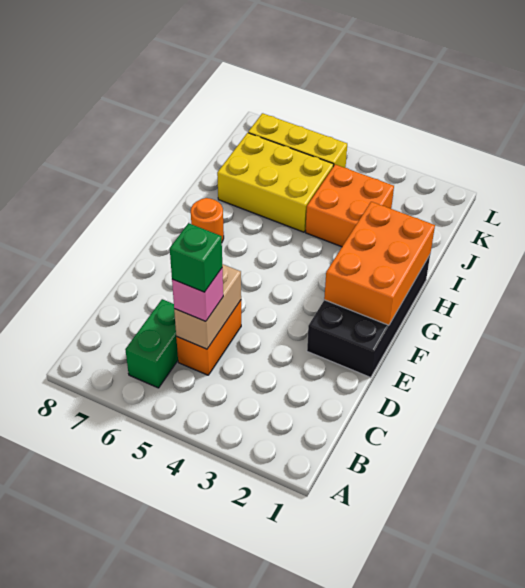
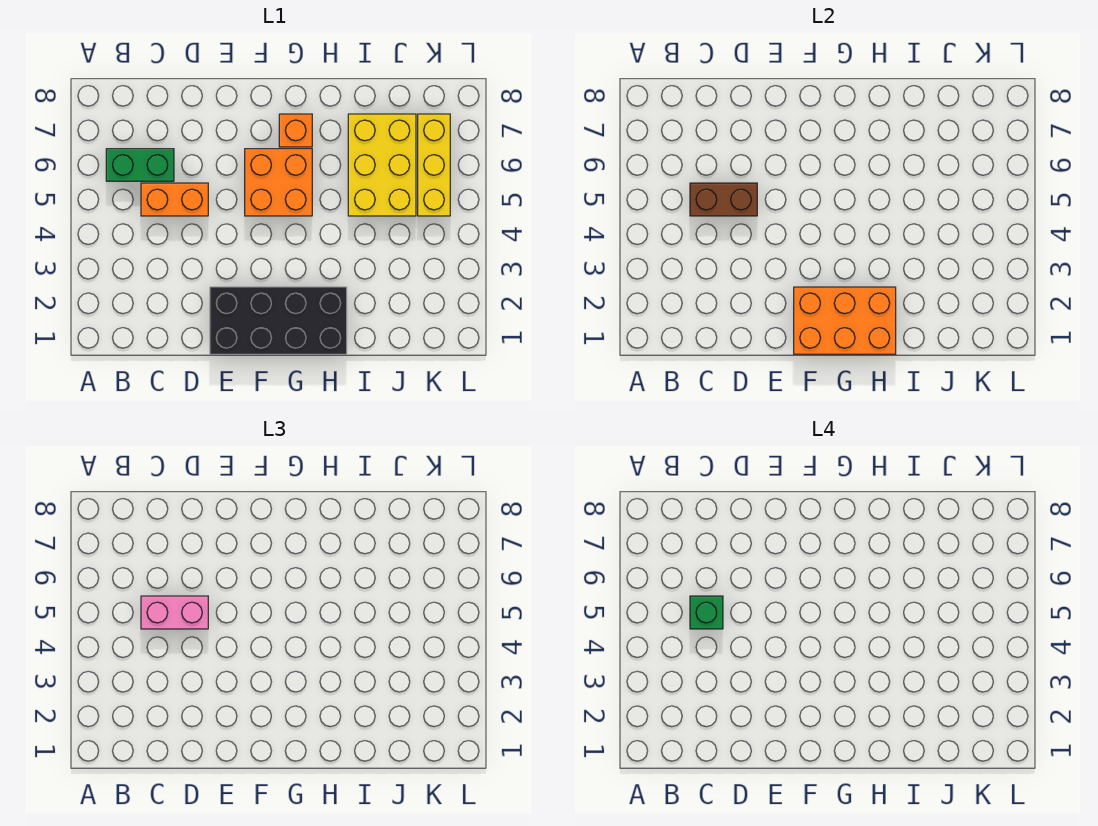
tan brick C5:D5 level 2 -> brown brick C5:D5 level 2
pink brick C5 level 3 -> pink brick C5:D5 level 3
orange round brick G7 level 1 -> orange brick G7 level 1
orange brick I3:J4 level 1 -> orange brick F5:G6 level 1

